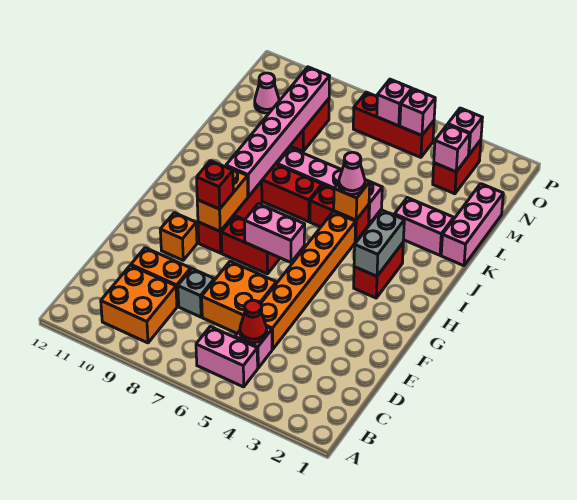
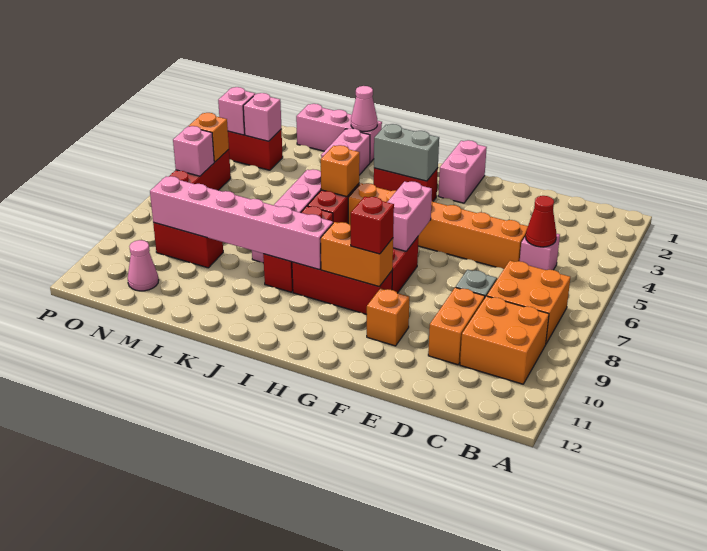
pink brick B5:B6 level 1 -> pink brick G1:G2 level 1
orange brick D6:E7 level 1 -> orange brick B7:C8 level 1
pink cone J5 level 3 -> pink cone K1 level 2
pink brick O5 level 2 -> orange brick O5 level 2

